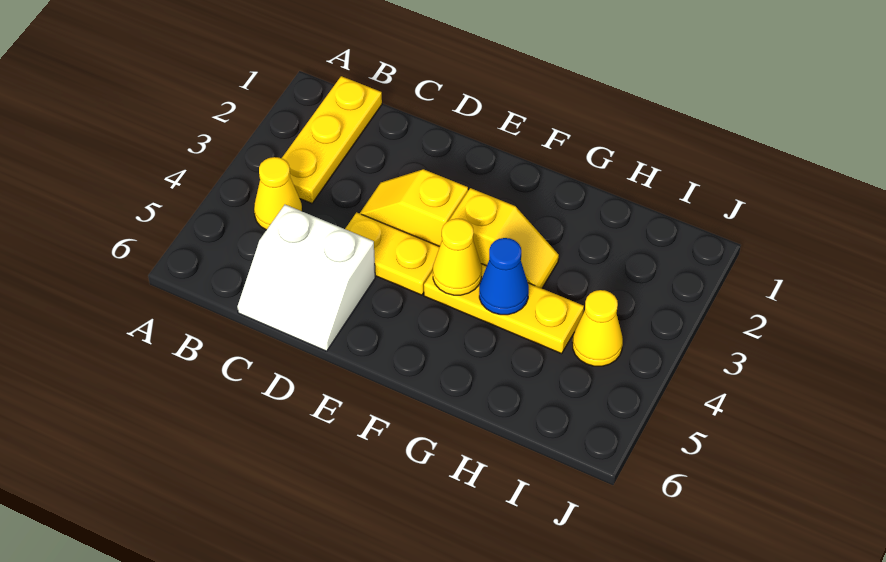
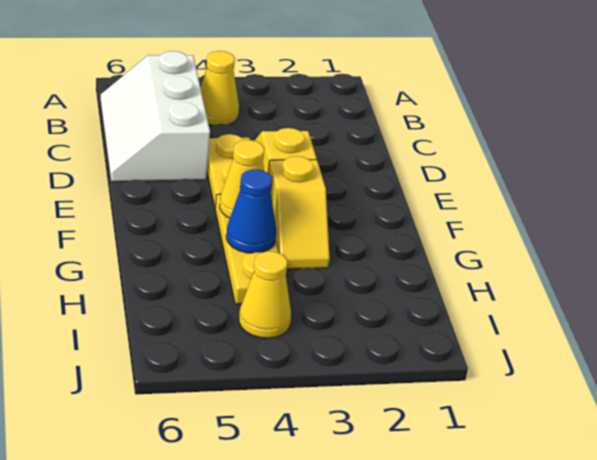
yellow plate B1:B3 level 1 -> none
white slope C5:D6 level 1 top 5 -> white slope B5:D6 level 1 top 5

